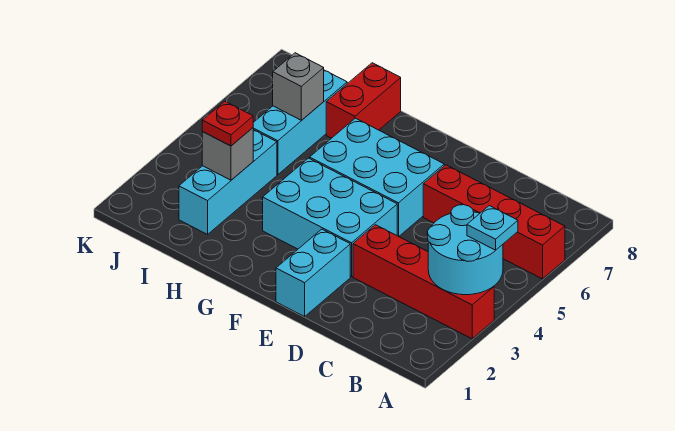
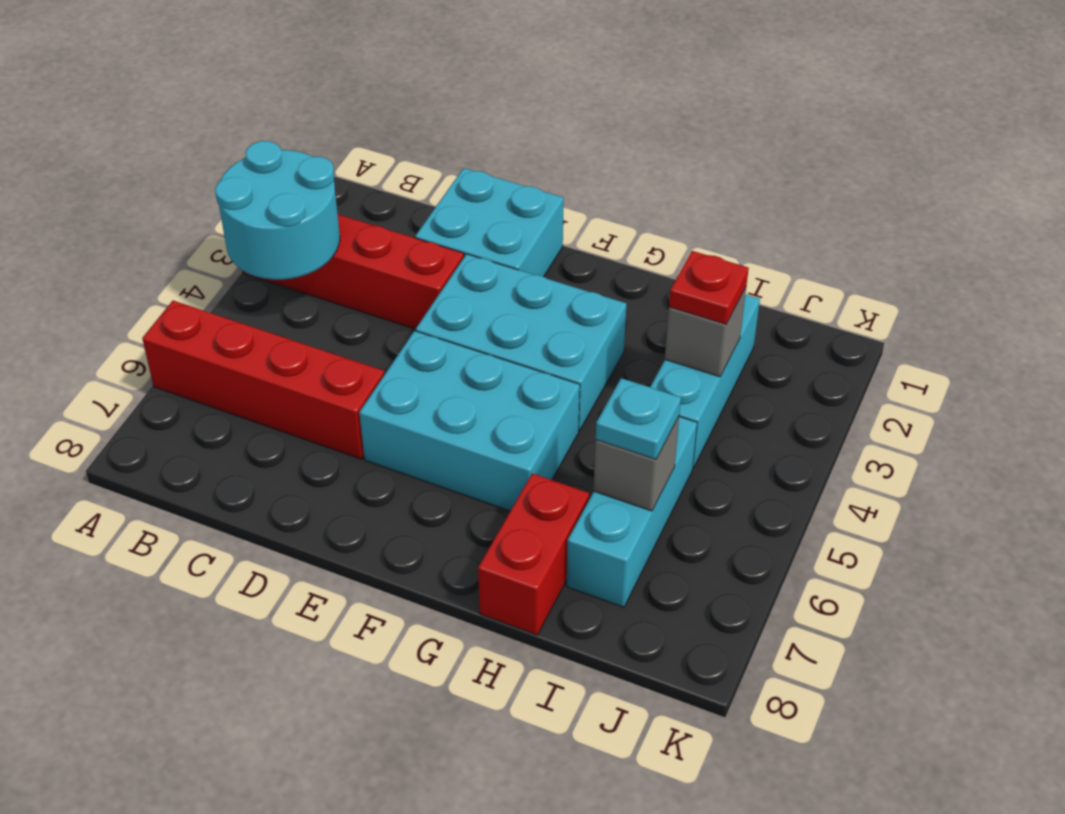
cyan plate A4 level 3 -> cyan plate I6 level 3
cyan brick E1:E2 level 1 -> cyan brick D1:E2 level 1

